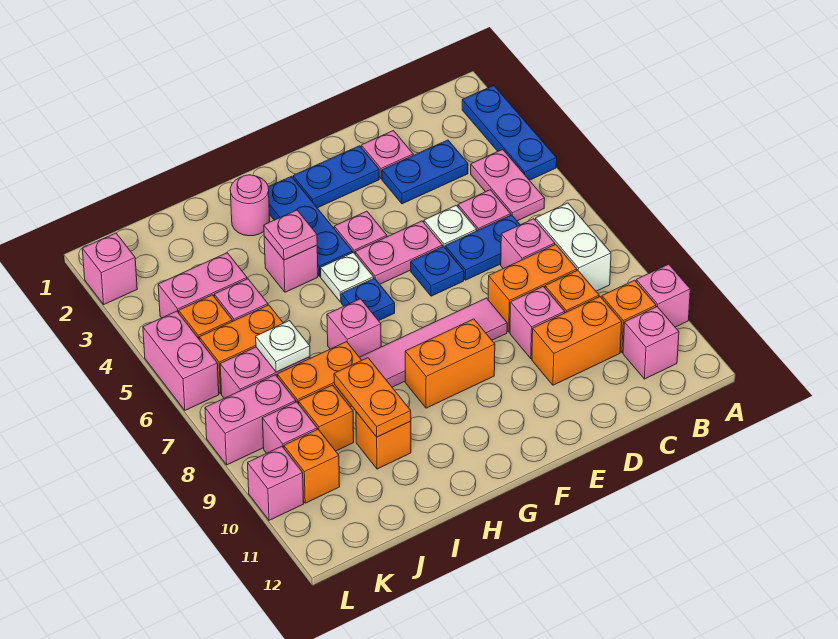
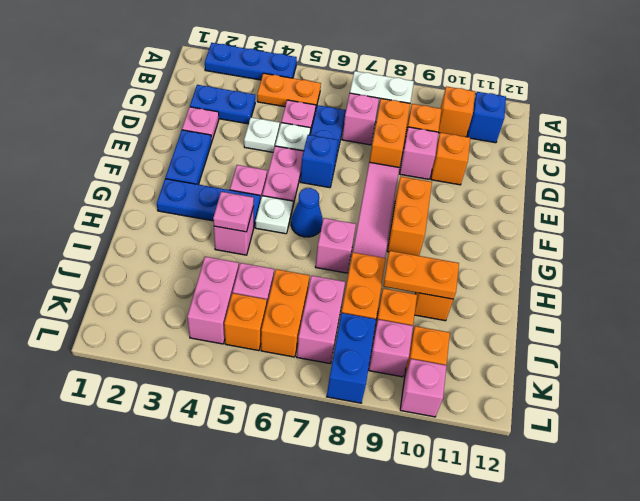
pink brick A10 level 1 -> none
pink plate B4:B5 level 1 -> orange plate B4:B5 level 1
pink brick B11 level 1 -> blue brick B11 level 1
blue plate C3:D3 level 1 -> blue plate C2:C3 level 1
orange brick C10:D10 level 1 -> orange brick D10 level 1
blue plate E6 level 1 -> blue brick E6 level 1
blue plate G6 level 1 -> blue cone G6 level 1
pink round brick H2 level 1 -> none
white plate J7 level 2 -> white plate D4 level 1
pink brick K8:L8 level 1 -> blue brick K8:L8 level 1
pink brick L2 level 1 -> none
pink brick L5:L6 level 1 -> none

